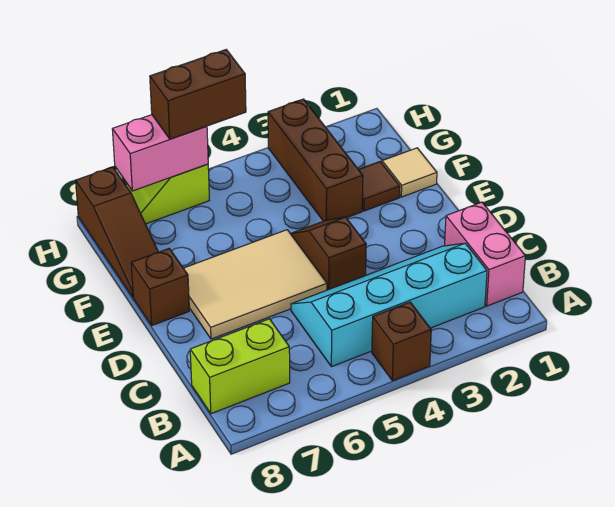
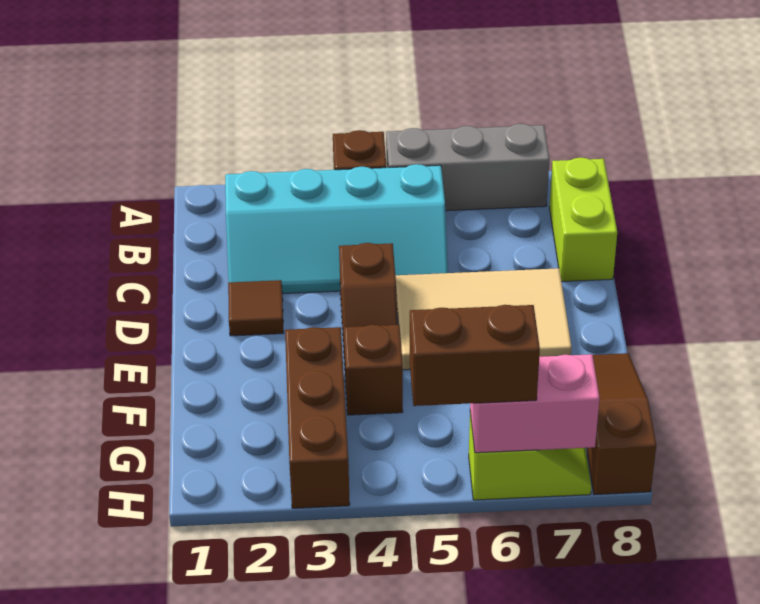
none -> grey brick A5:A7 level 1
pink brick B1:C1 level 1 -> none
lime brick B7:B8 level 1 -> lime brick B8:C8 level 1
brown brick E8 level 1 -> brown brick F4 level 1
tan tile F1 level 1 -> none
brown tile F2 level 1 -> brown tile D2 level 1

